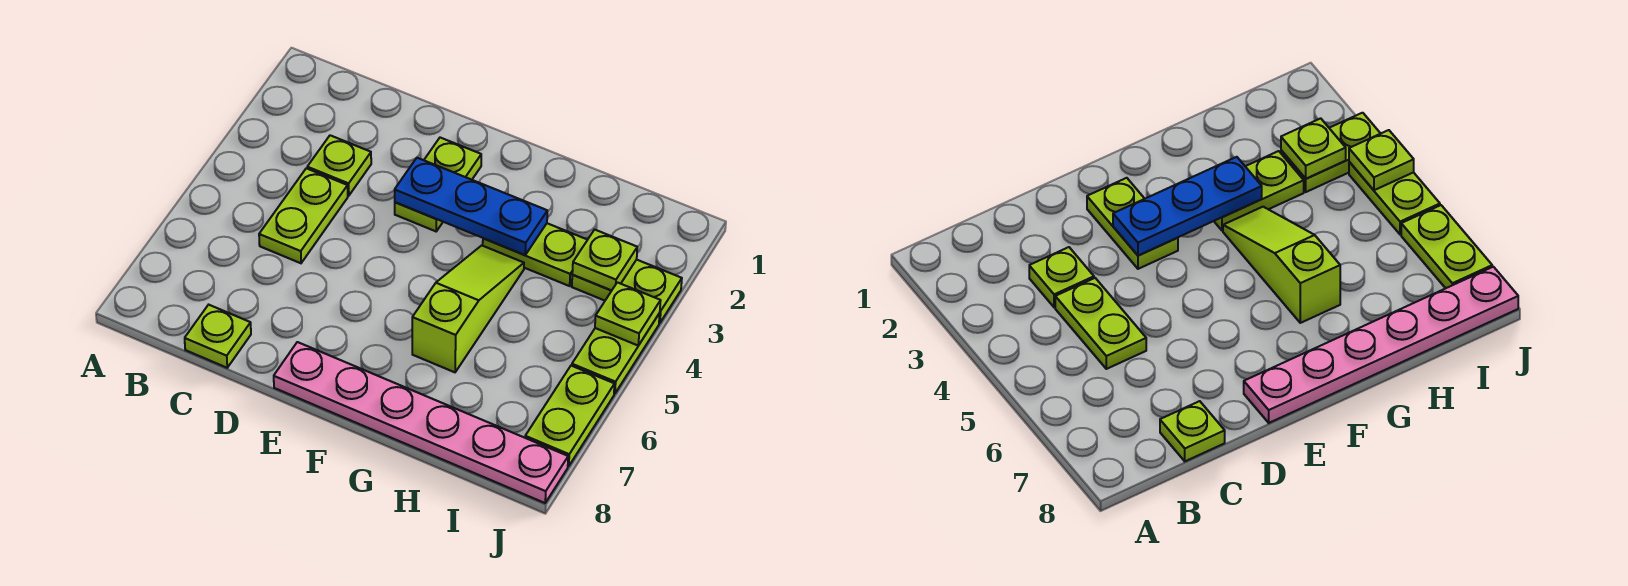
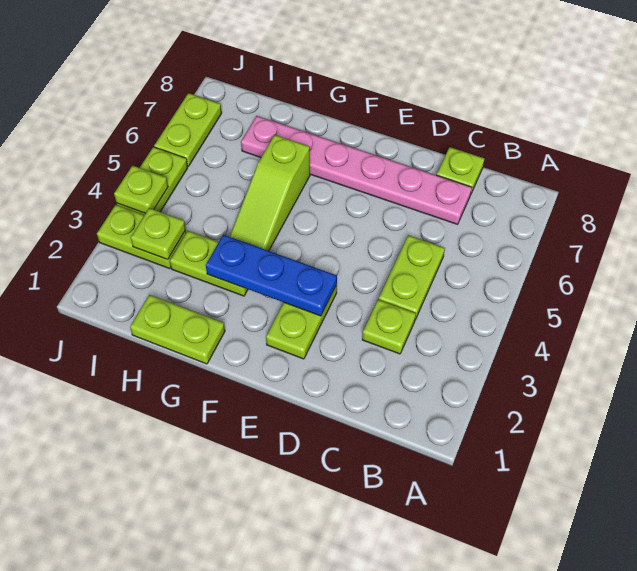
pink plate E8:J8 level 1 -> pink plate C7:H7 level 1
none -> lime plate G1:H1 level 1

